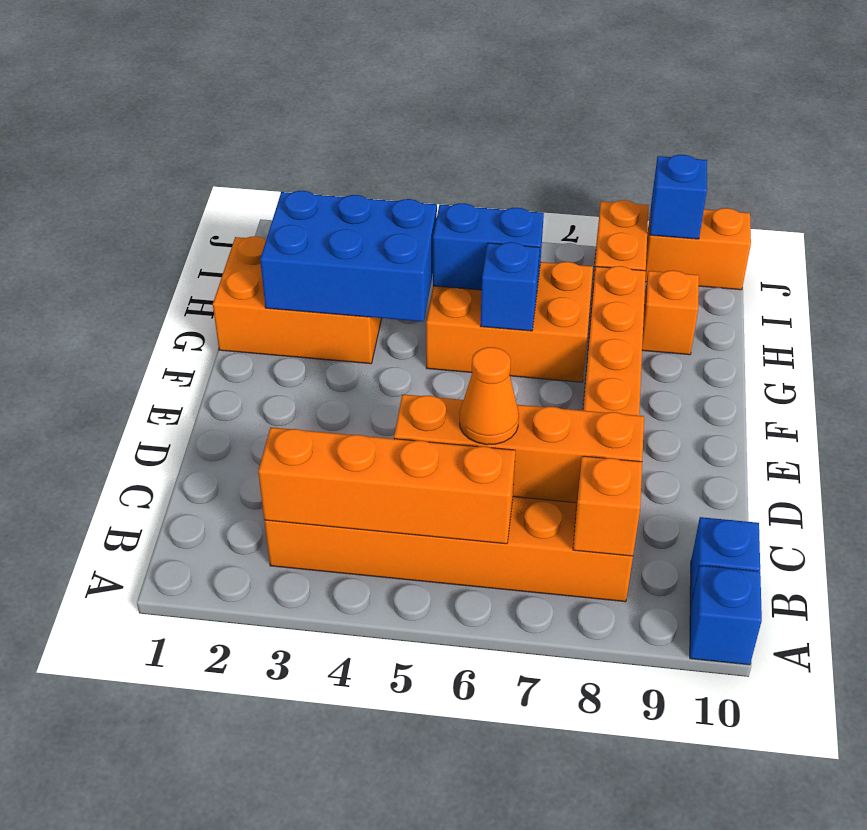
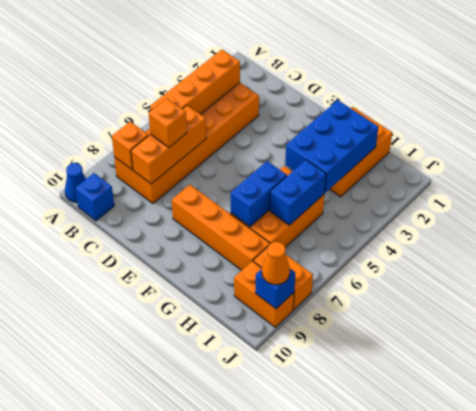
blue brick A10 level 1 -> blue cone A10 level 1
orange brick C5:C8 level 2 -> orange brick C6:C8 level 2
orange cone C6 level 3 -> orange cone J9 level 3
blue brick G6 level 2 -> blue brick G6:G7 level 2
orange brick H9 level 1 -> orange brick C7 level 3
orange brick J9:J10 level 1 -> orange brick I9:J9 level 1

